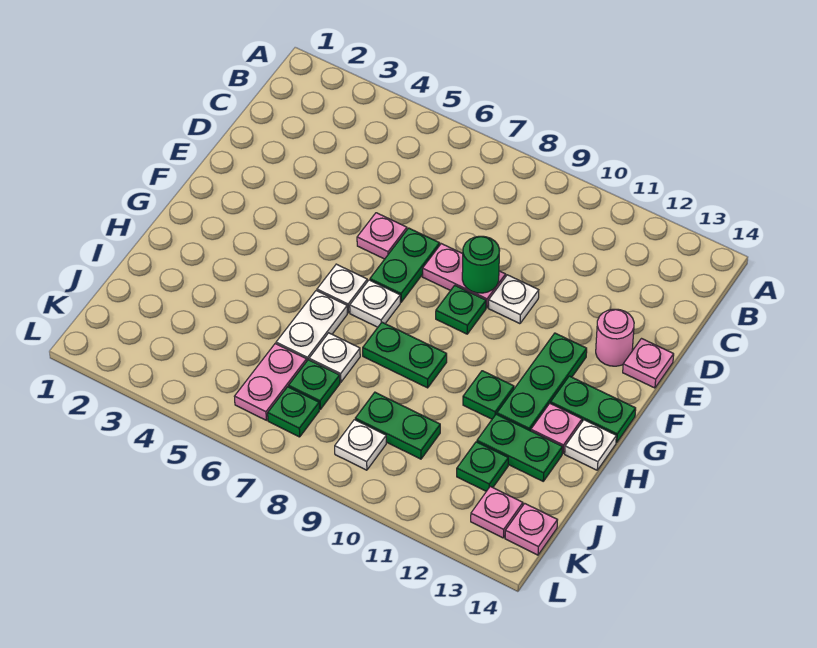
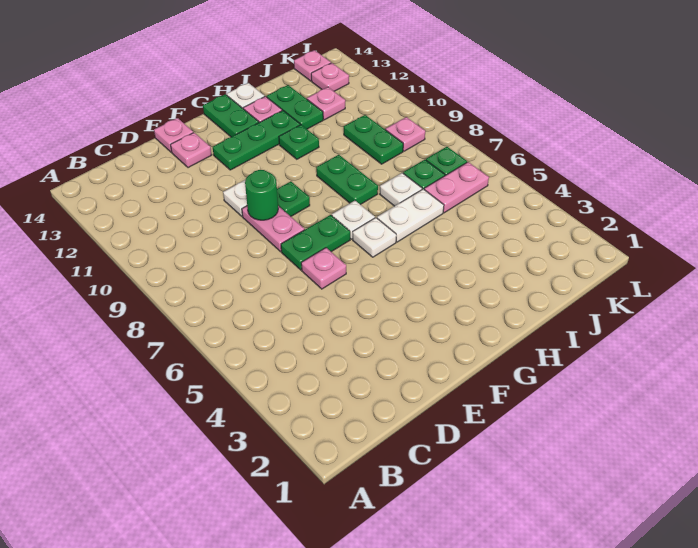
pink round brick E13 level 1 -> pink plate E13 level 1
green plate J12 level 1 -> pink plate J12 level 1
white plate K9 level 1 -> pink plate K9 level 1

